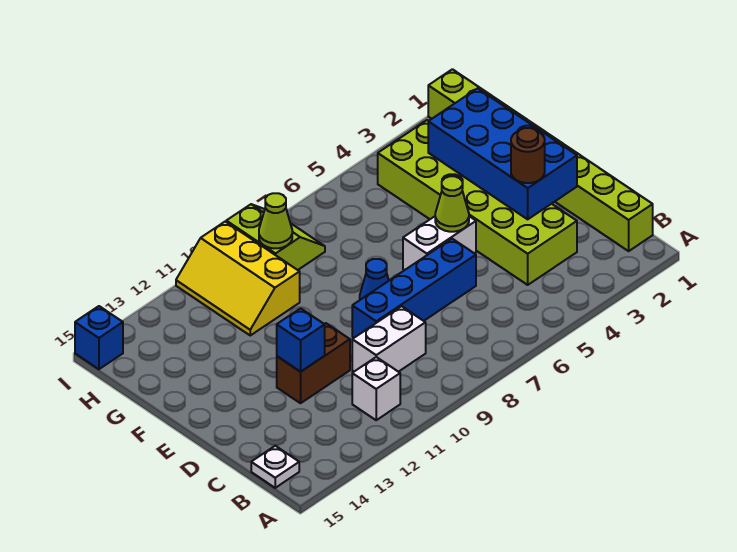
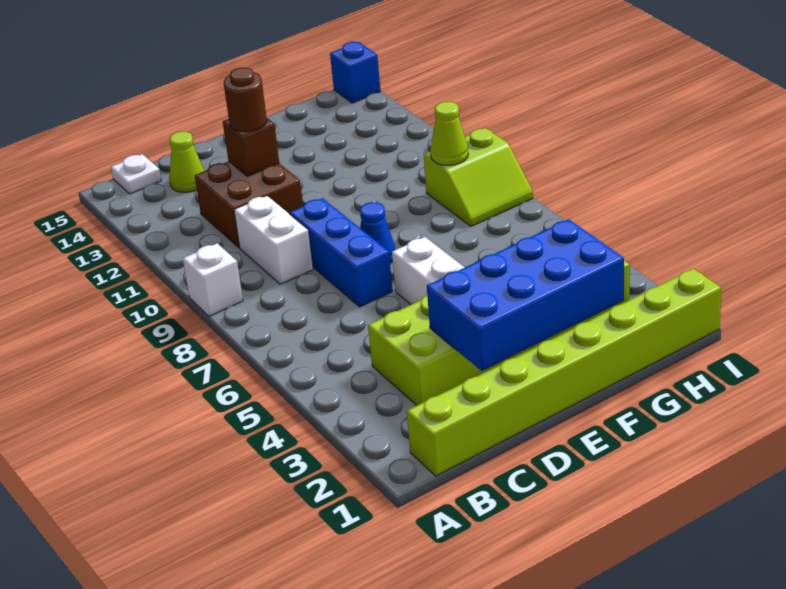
white brick B11 level 1 -> white brick A9 level 1
brown round brick D3 level 3 -> brown round brick D12 level 3
blue brick D6:D9 level 1 -> blue brick D7:D9 level 1
brown brick D11:D12 level 1 -> brown brick C11:D12 level 1
blue brick D12 level 2 -> brown brick D12 level 2
lime cone E5 level 2 -> lime cone C14 level 1
yellow slope G10:I11 level 1 top 10 -> none

